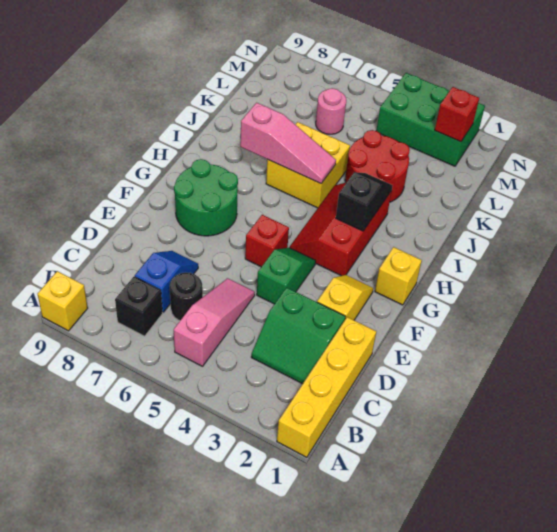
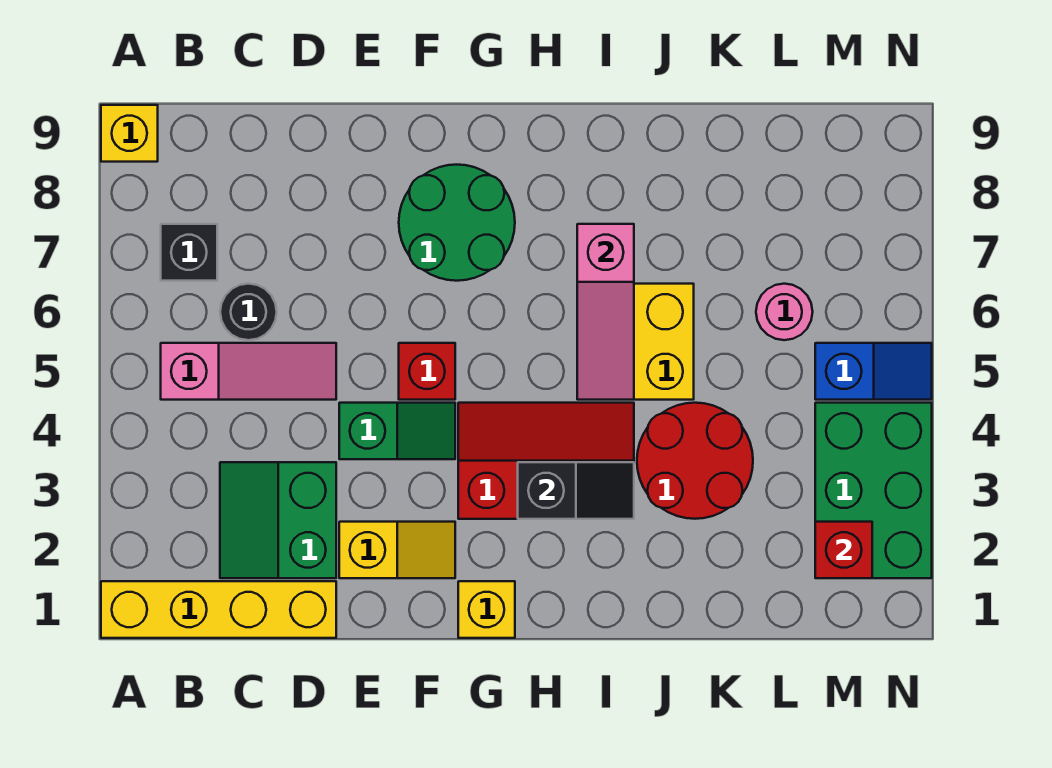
blue slope C7:D7 level 1 top C -> blue slope M5:N5 level 1 top M

